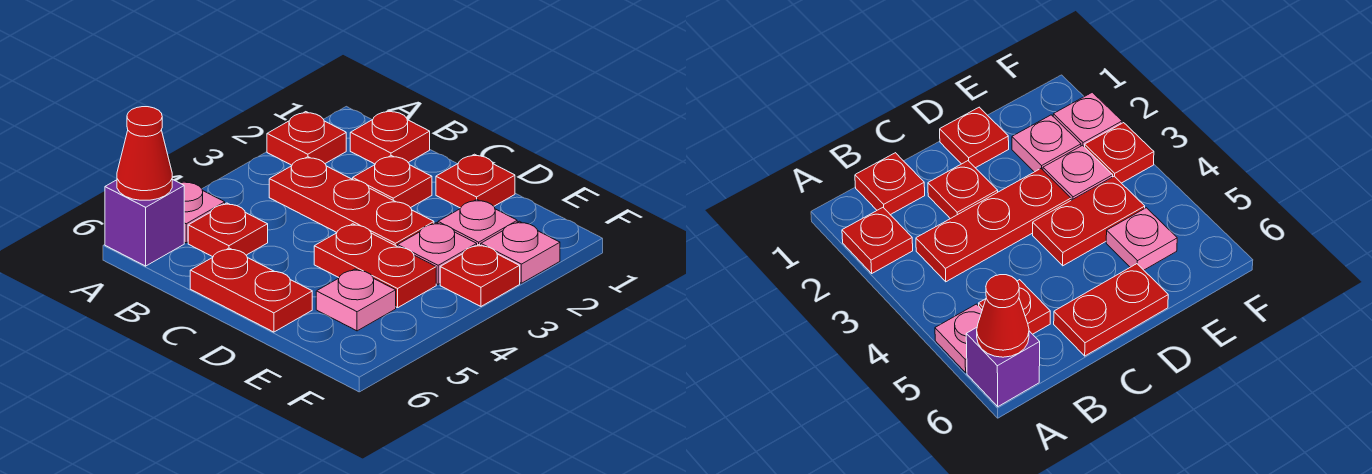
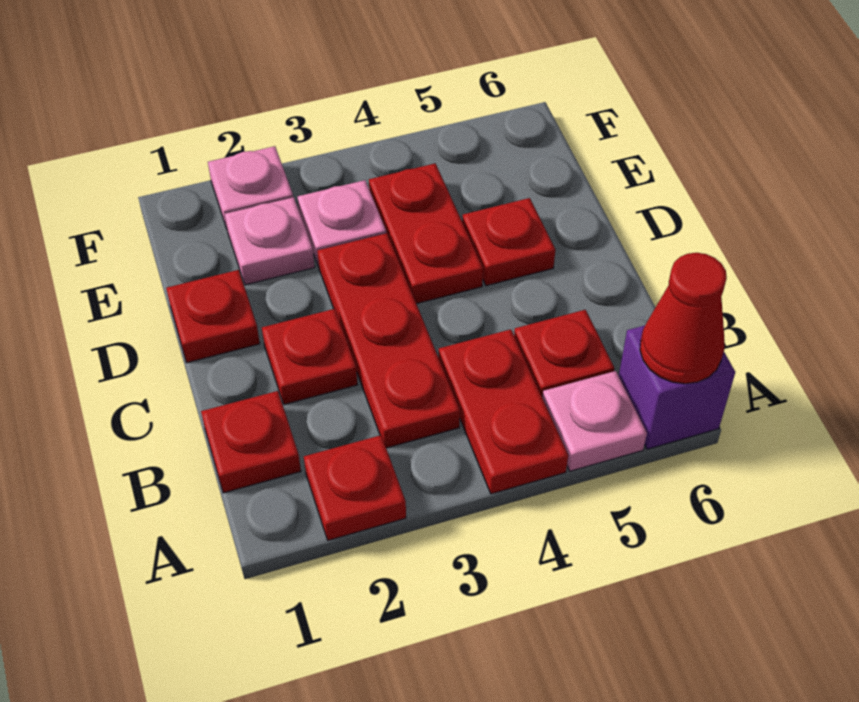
red plate C6:D6 level 1 -> red plate A4:B4 level 1
pink plate E5 level 1 -> none
red plate F3 level 1 -> red plate D5 level 1

